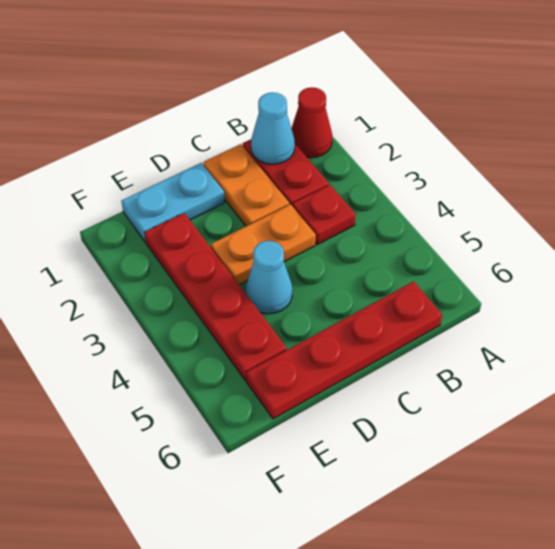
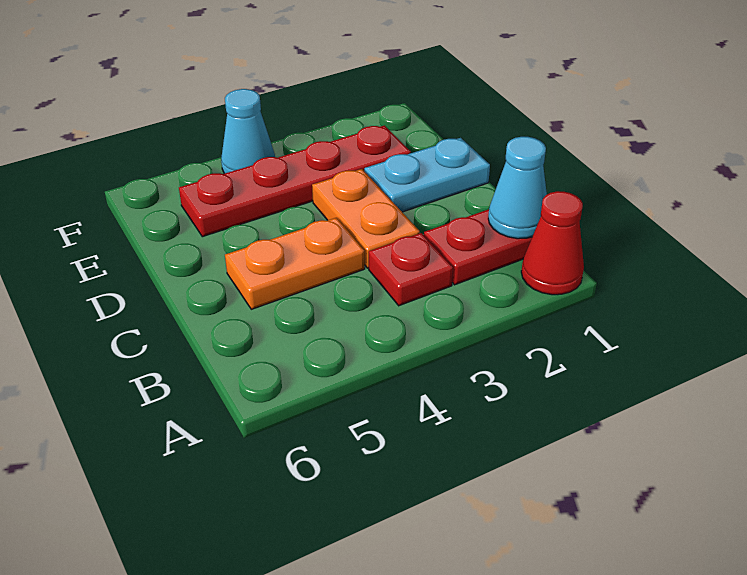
red plate B6:E6 level 1 -> none
orange plate C1:C2 level 1 -> orange plate C4:C5 level 1
cyan plate D1:E1 level 1 -> cyan plate D1:D2 level 1
cyan cone D4 level 1 -> cyan cone F4 level 1

